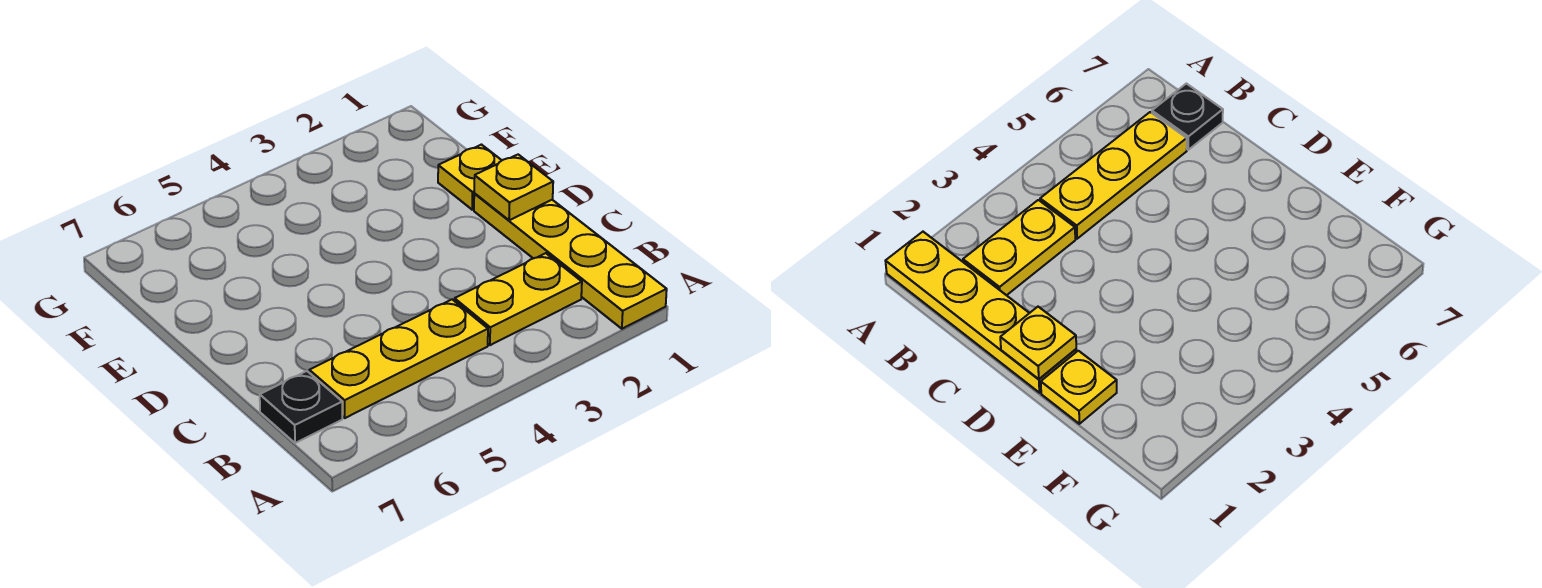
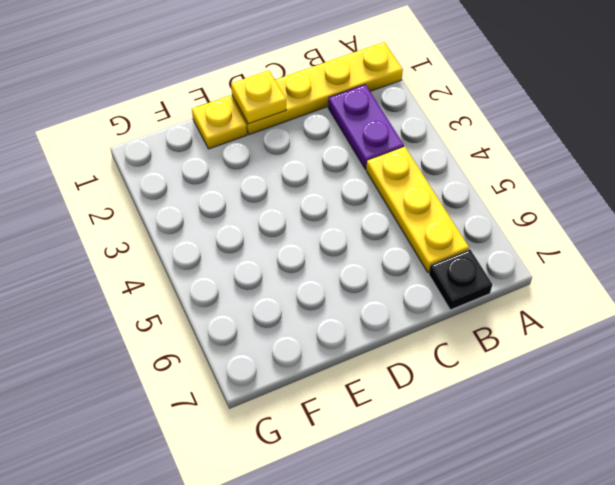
yellow plate B2:B3 level 1 -> purple plate B2:B3 level 1

